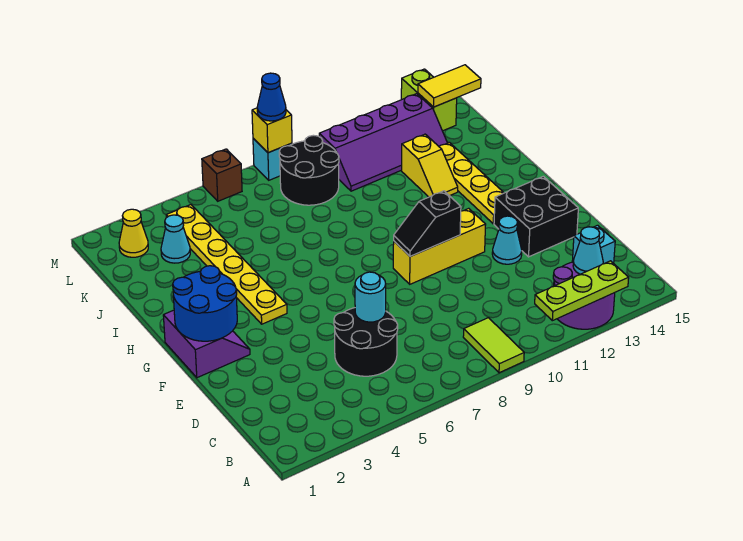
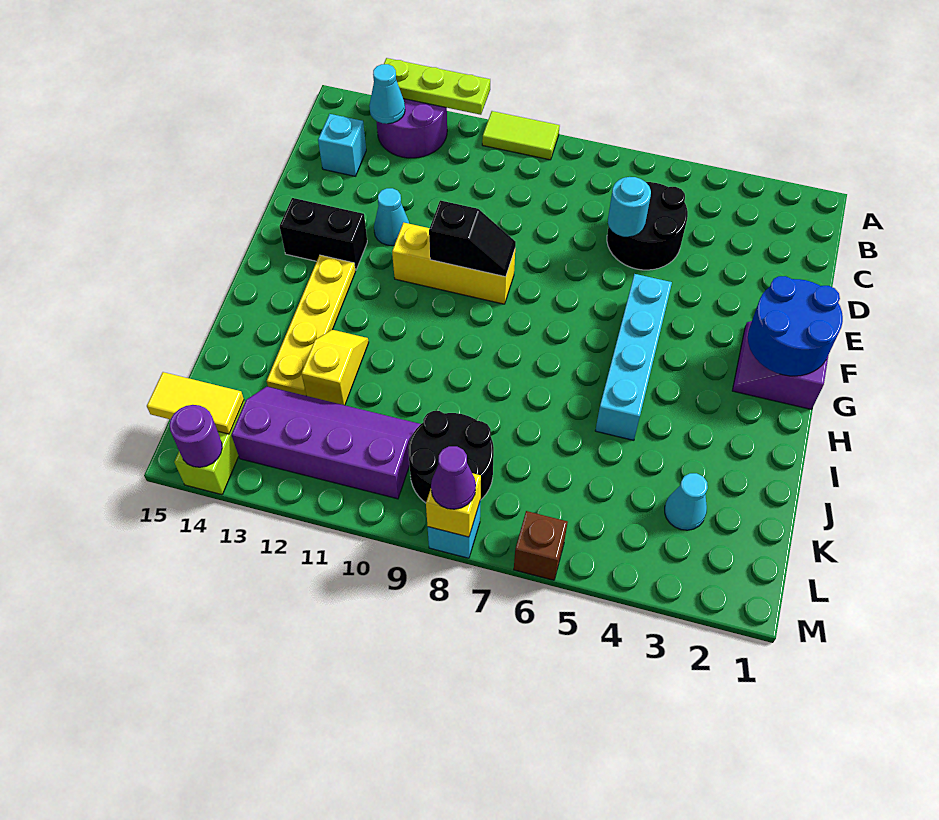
lime tile A9:B9 level 1 -> lime tile A9:A10 level 1
black brick E13:F14 level 1 -> black brick F13:F14 level 1
none -> cyan brick F5:I5 level 1
yellow plate G4:L4 level 1 -> none
yellow cone L2 level 1 -> none
blue cone M8 level 3 -> purple cone M8 level 3
none -> purple round brick M14 level 2

